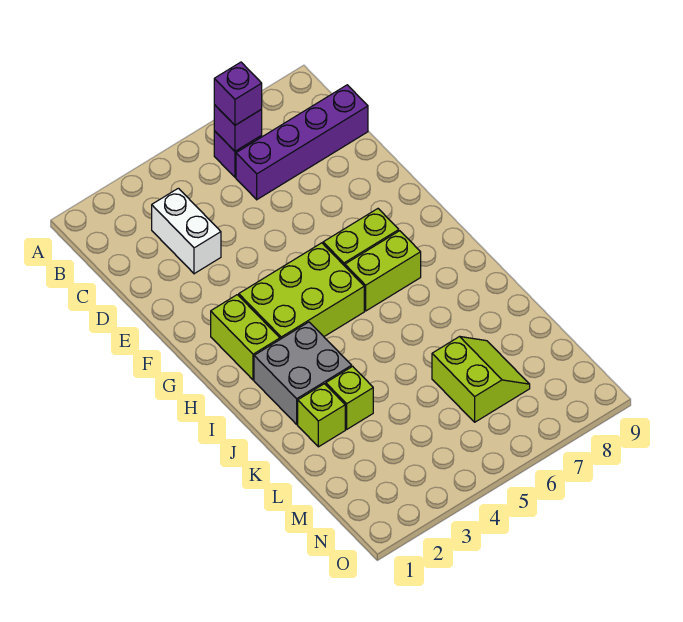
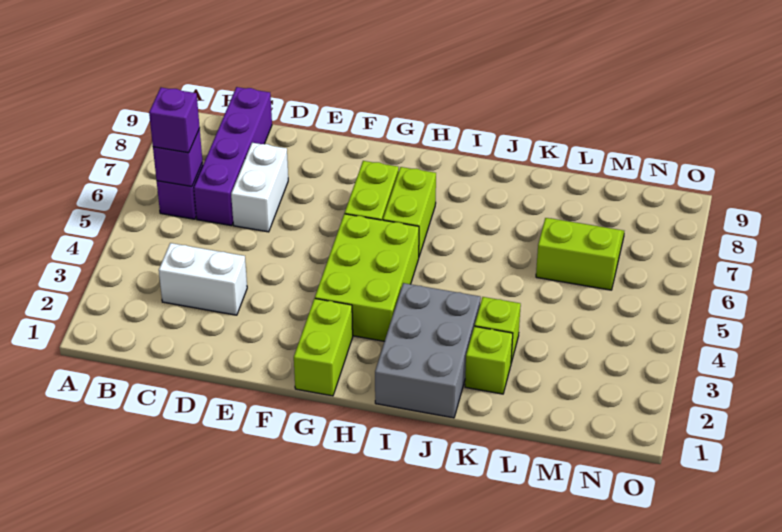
none -> white brick D6:D7 level 1
lime brick G2:H2 level 1 -> lime brick G1:G2 level 1
grey brick I2:J3 level 1 -> grey brick I1:J3 level 1

